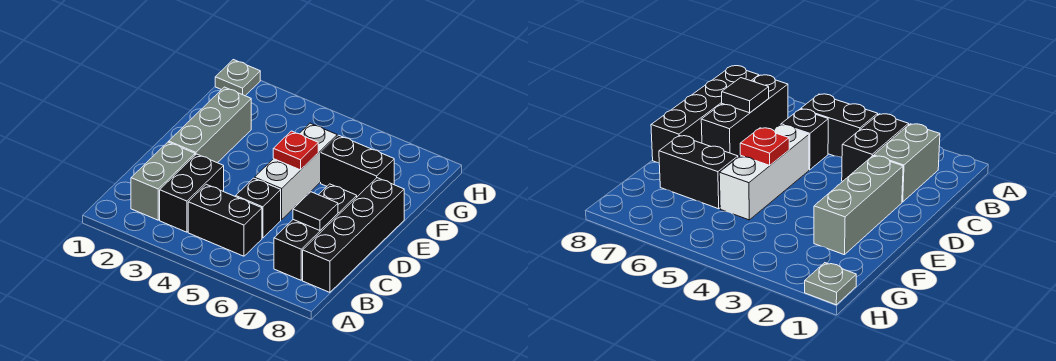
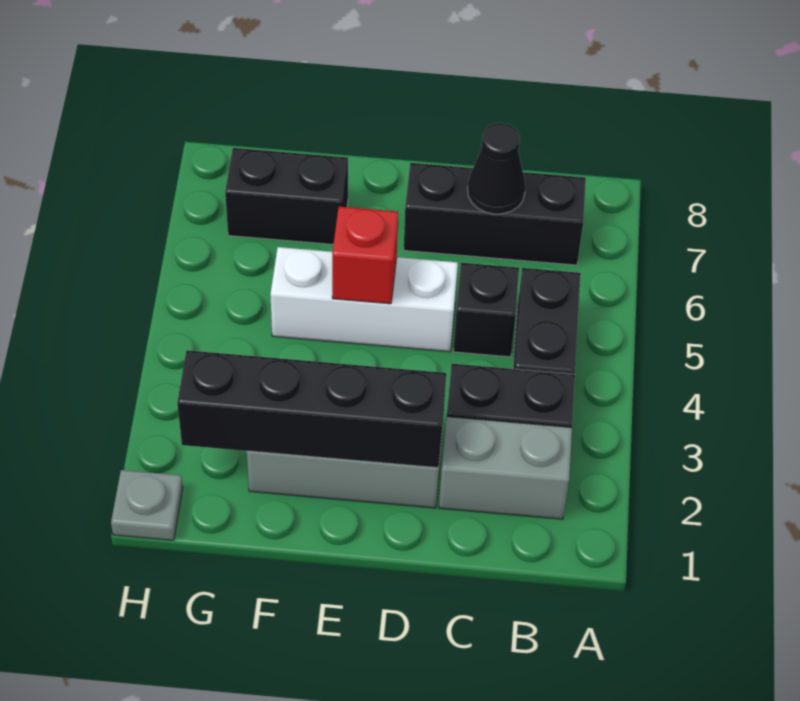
black brick B8:E8 level 1 -> black brick D2:G2 level 2
black tile C7 level 2 -> black cone C7 level 2
red plate E5 level 2 -> red brick E5 level 2
black brick F6:F7 level 1 -> black brick F7:G7 level 1

